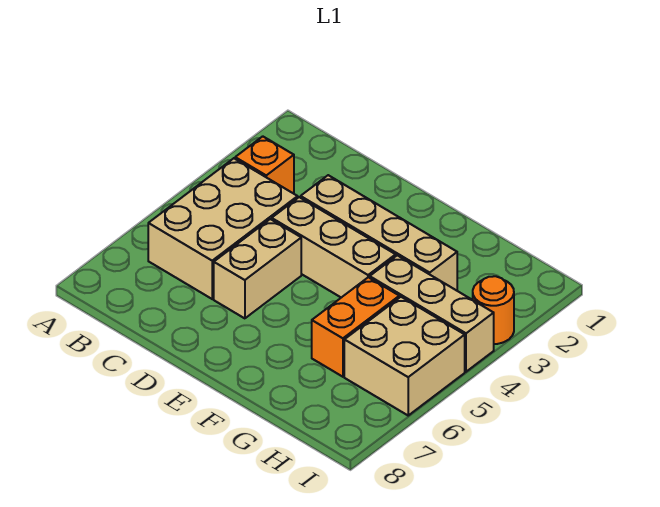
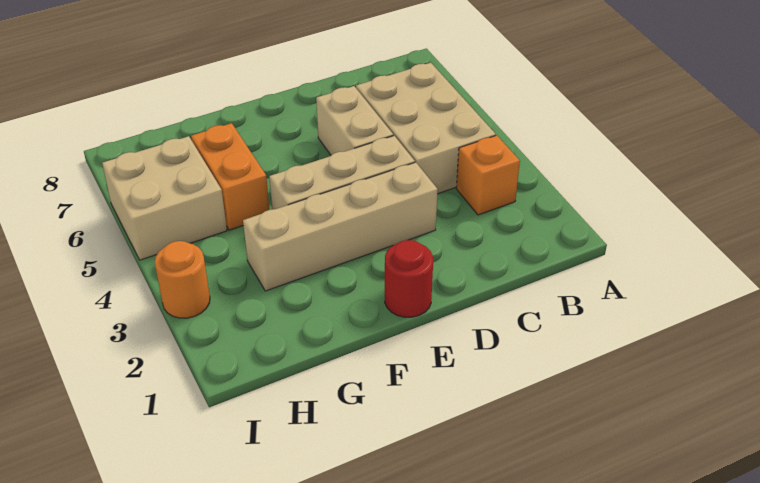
none -> red round brick E1 level 1
tan brick G4:I4 level 1 -> none

